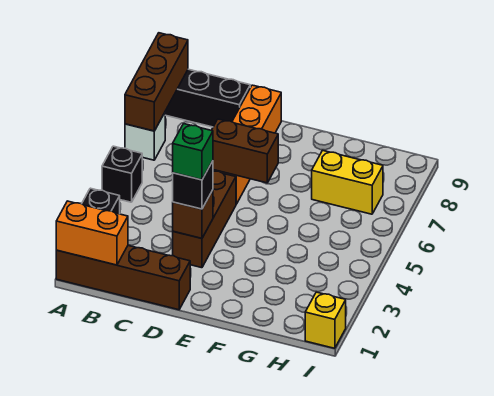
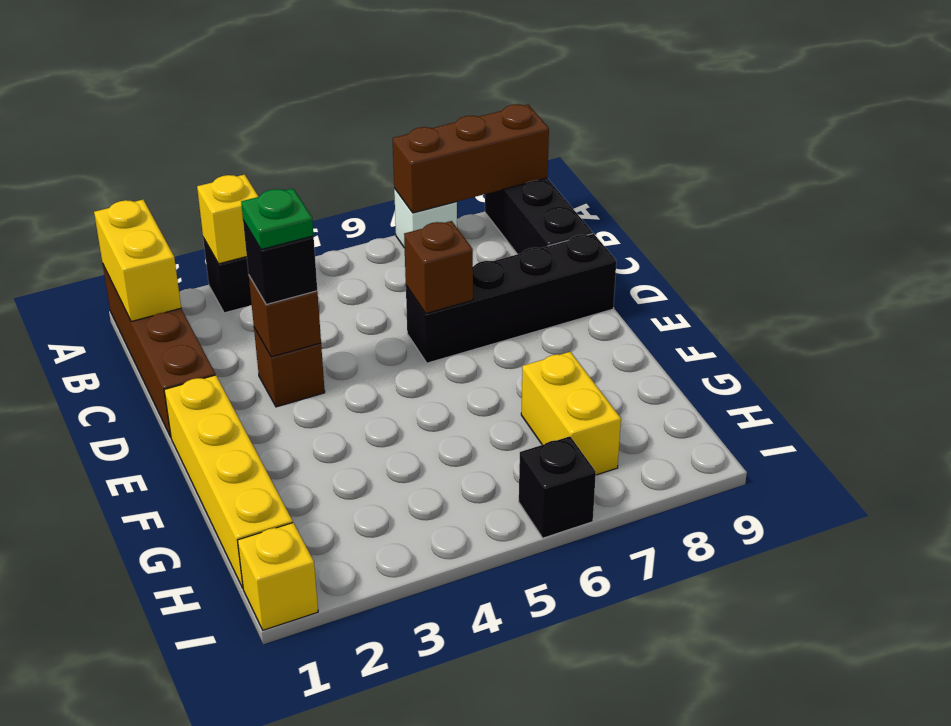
orange brick A1:B1 level 2 -> yellow brick A1:B1 level 2
none -> yellow brick A3 level 2
black brick A5 level 1 -> black brick I6 level 1
brown brick D3:D5 level 1 -> brown brick D3 level 1
green brick D3 level 4 -> green plate D3 level 4
orange brick D6:D9 level 1 -> black brick D6:D9 level 1
brown brick D6:E6 level 2 -> brown brick D6 level 2
none -> yellow brick E1:H1 level 1

